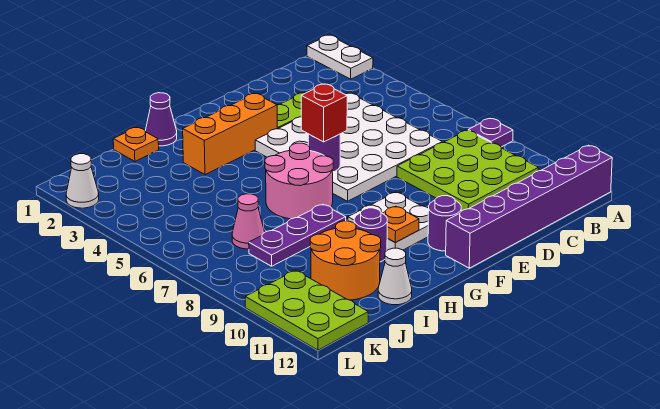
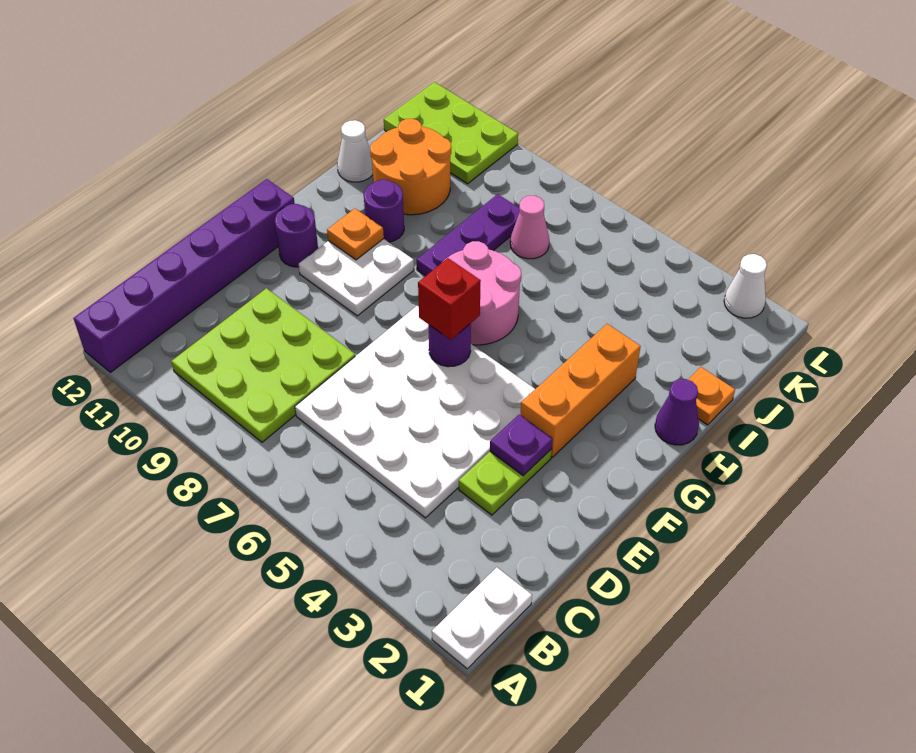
white plate A1:A2 level 1 -> white plate A1:B1 level 1
purple plate A8 level 1 -> purple plate E3 level 2

